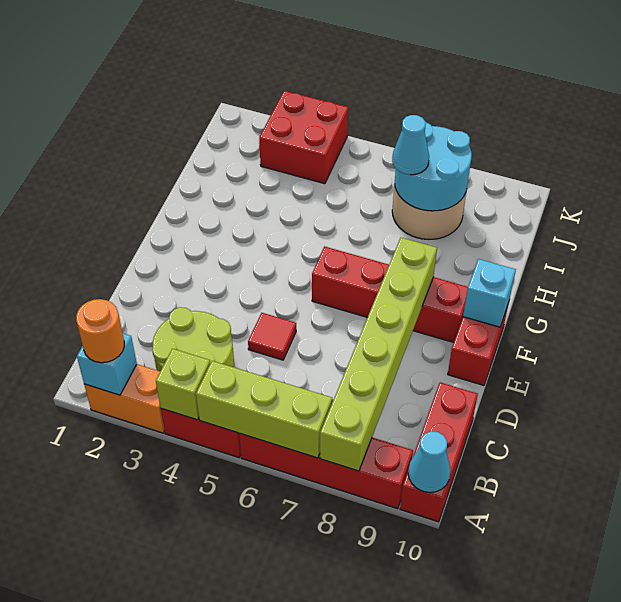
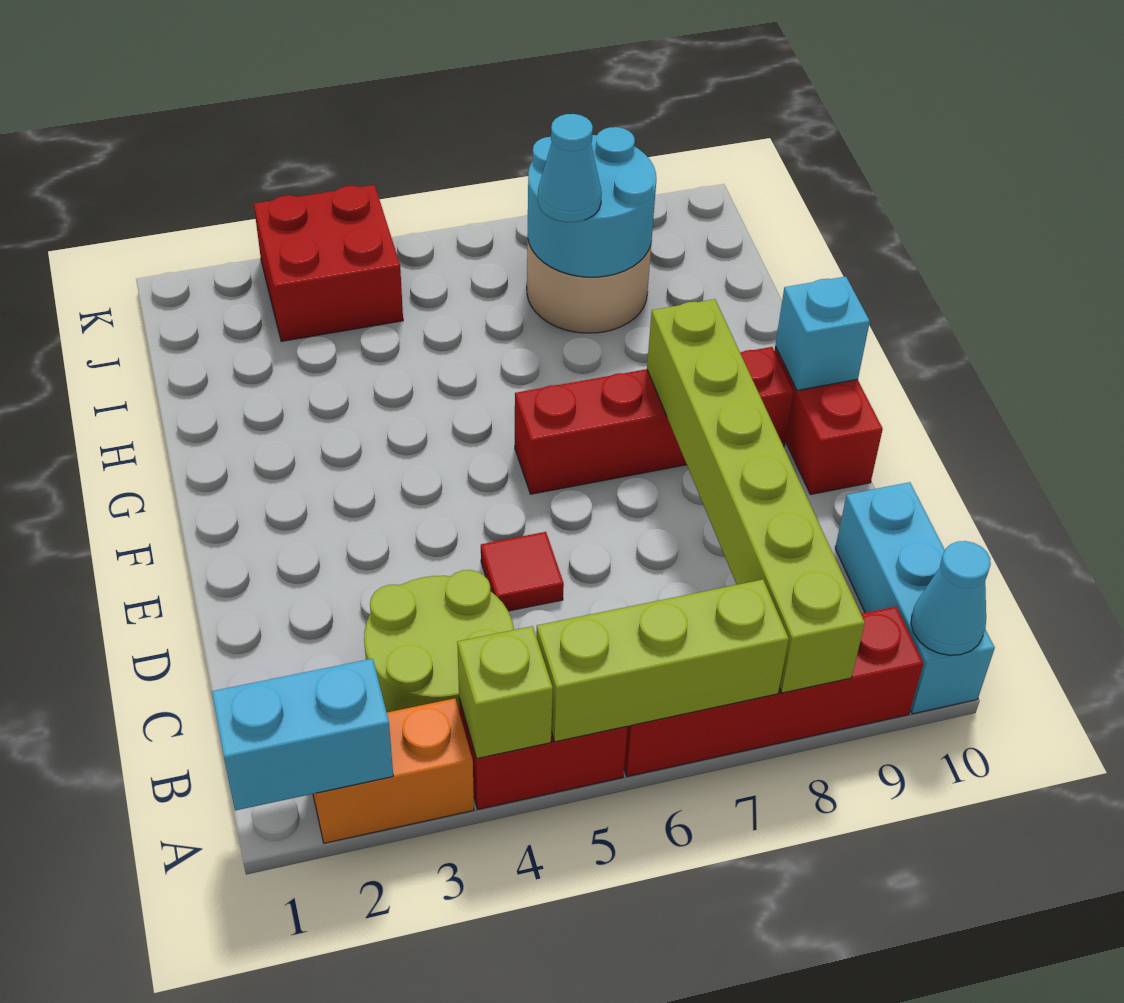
cyan brick A2 level 2 -> cyan brick A1:A2 level 2
orange round brick A2 level 3 -> none
red brick A10:C10 level 1 -> cyan brick A10:C10 level 1

